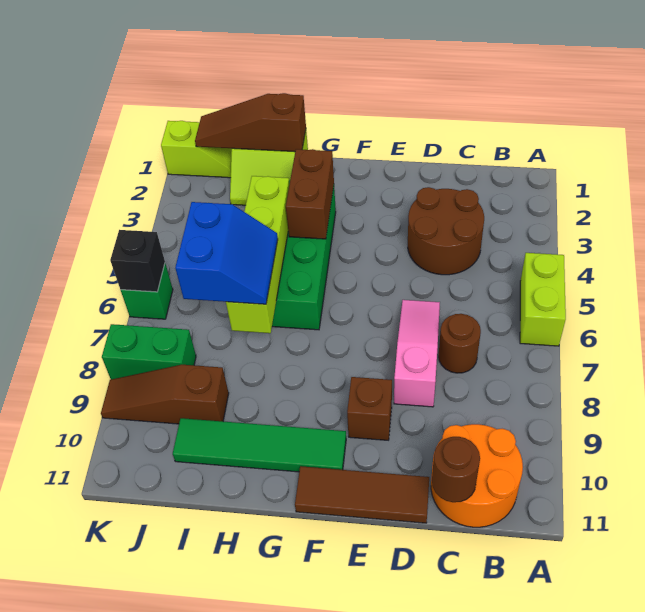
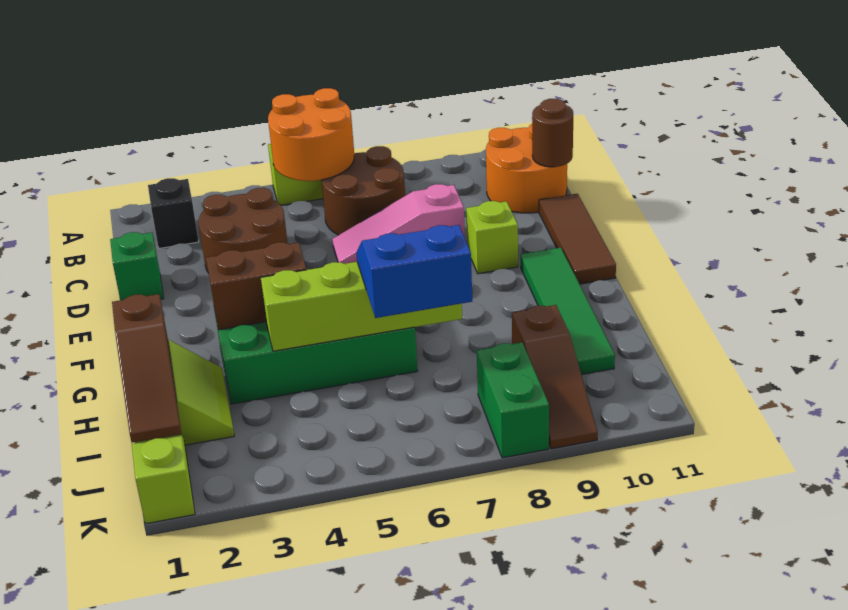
none -> orange round brick A5:B6 level 2
brown round brick C7 level 1 -> brown round brick B6:C7 level 1
brown brick E9 level 1 -> lime brick E9 level 1
green brick K6 level 1 -> green brick D1 level 1
black brick K6 level 2 -> black brick B2 level 1

